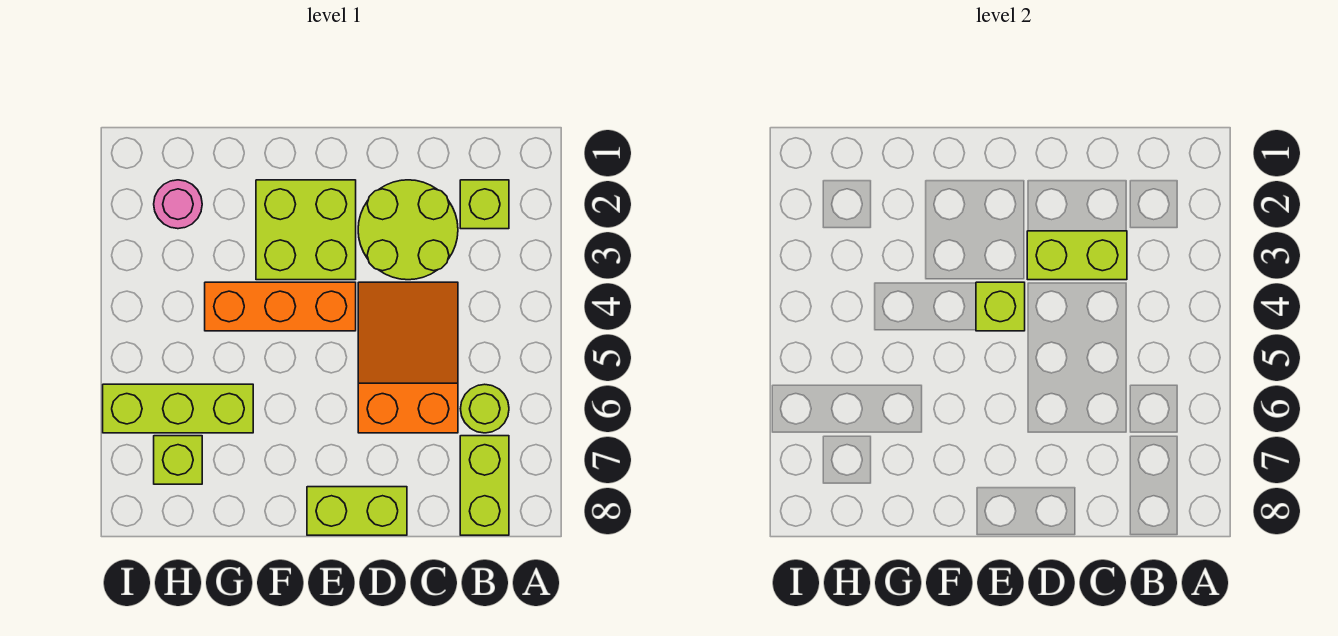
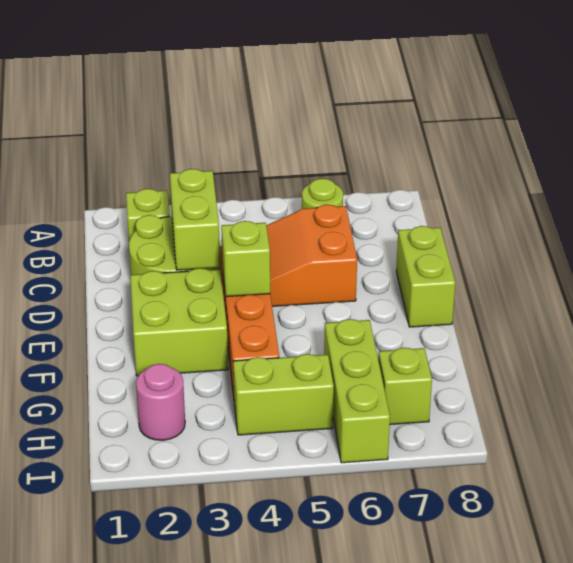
lime brick B7:B8 level 1 -> lime brick H4:H5 level 1

